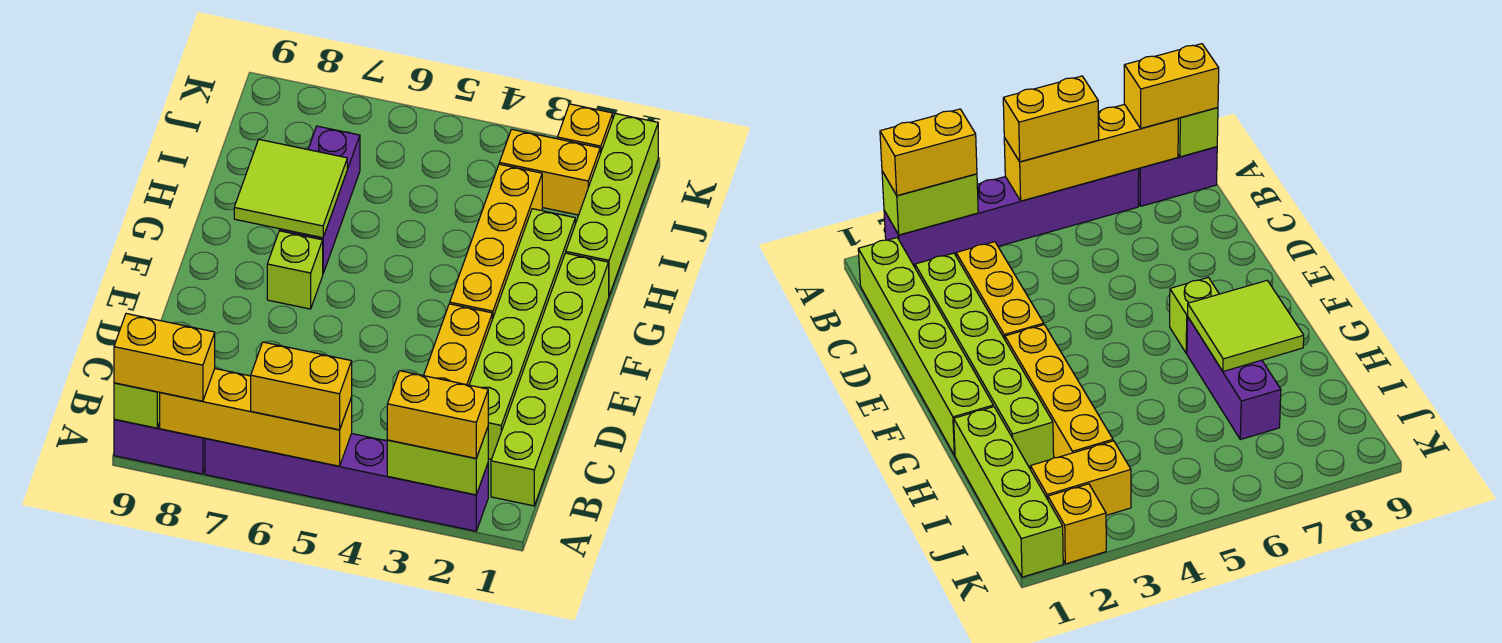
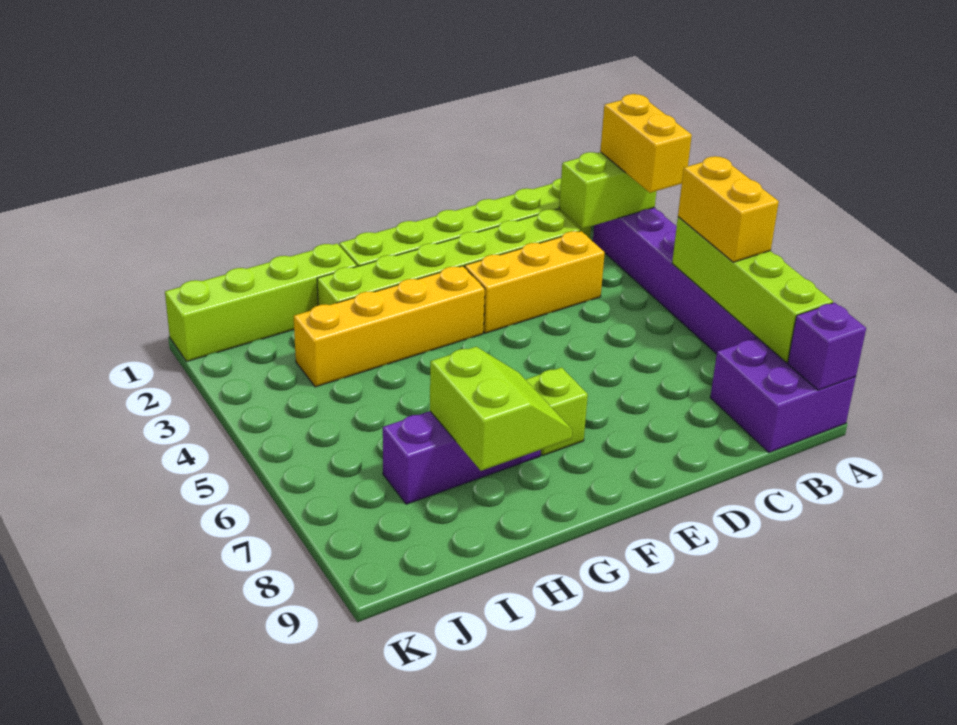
lime brick A2:A3 level 2 -> lime brick A2:B2 level 2
yellow brick A5:A8 level 2 -> lime brick A5:A8 level 2
purple brick A8:A9 level 1 -> purple brick A8:B9 level 1
yellow brick A8:A9 level 3 -> none
lime brick A9 level 2 -> purple brick A9 level 2
lime tile G7:H8 level 2 -> lime slope G7:H8 level 2 top H
yellow brick J2:J3 level 1 -> none
yellow brick K2 level 1 -> none

